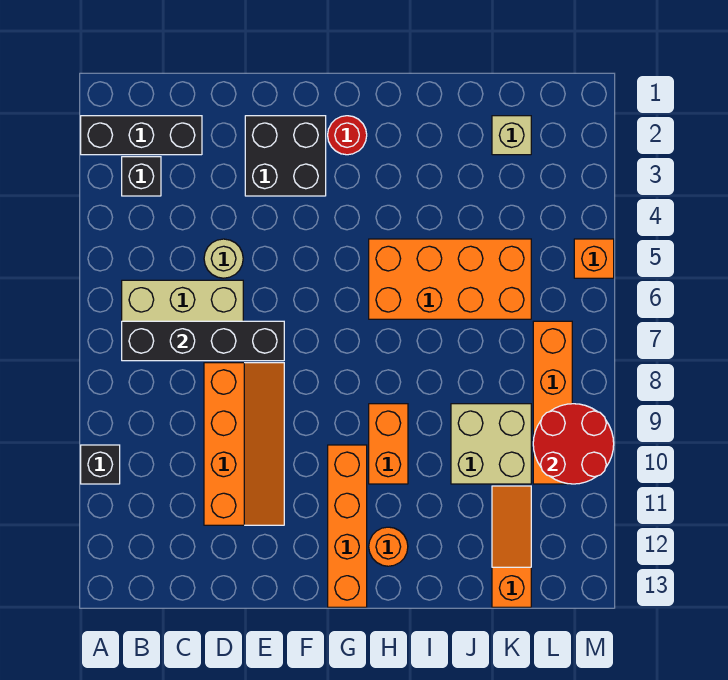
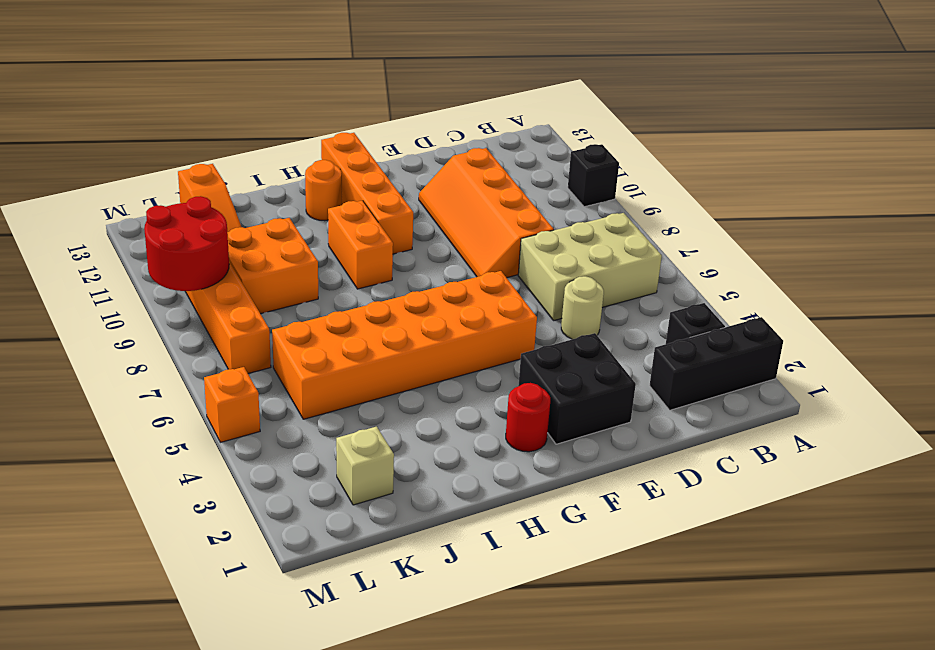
black brick B7:E7 level 2 -> none
orange brick H5:K6 level 1 -> orange brick F5:K6 level 1
tan brick J9:K10 level 1 -> orange brick J9:K10 level 1

